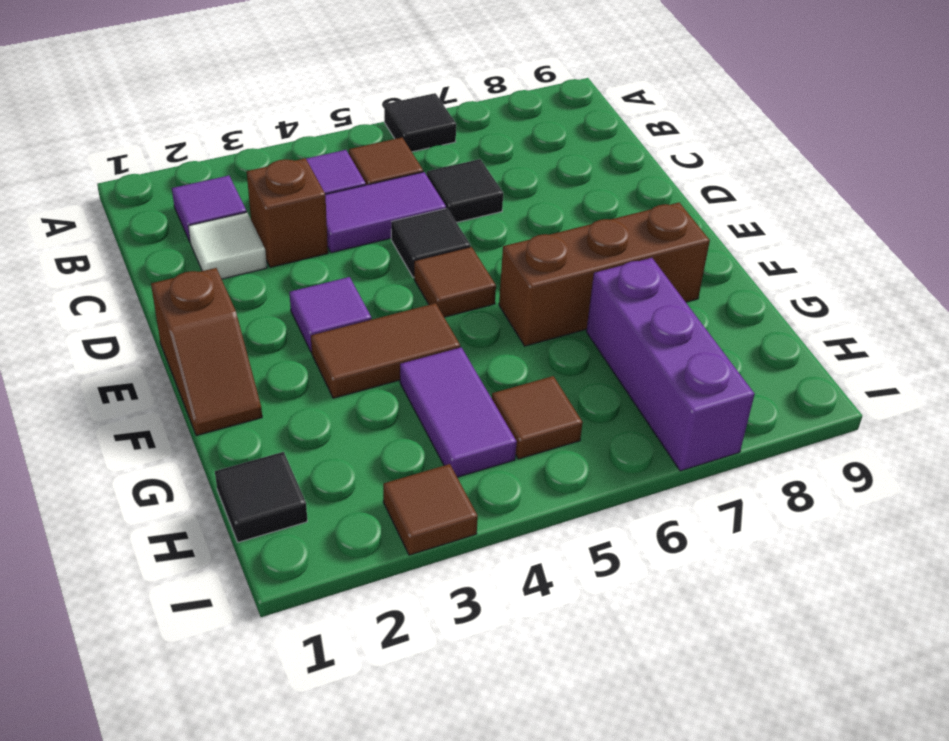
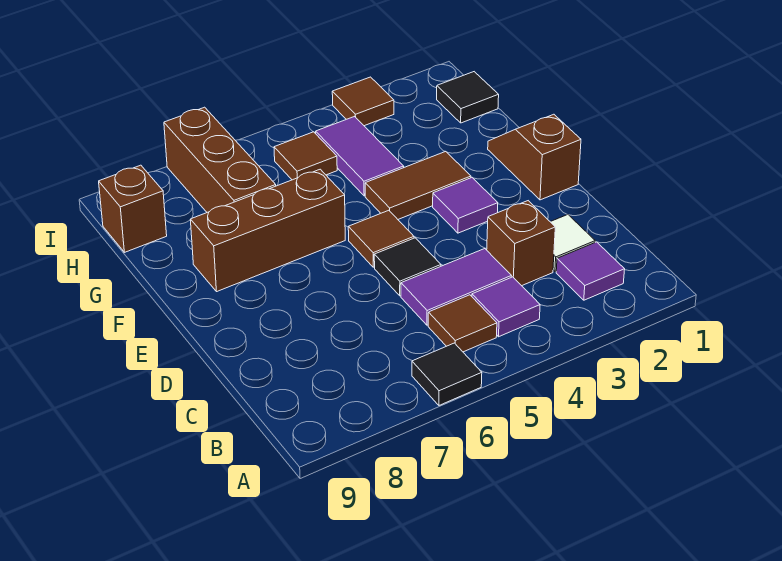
black tile C6 level 1 -> none
purple brick G7:I7 level 1 -> brown brick G7:I7 level 1
none -> brown brick H9 level 1

